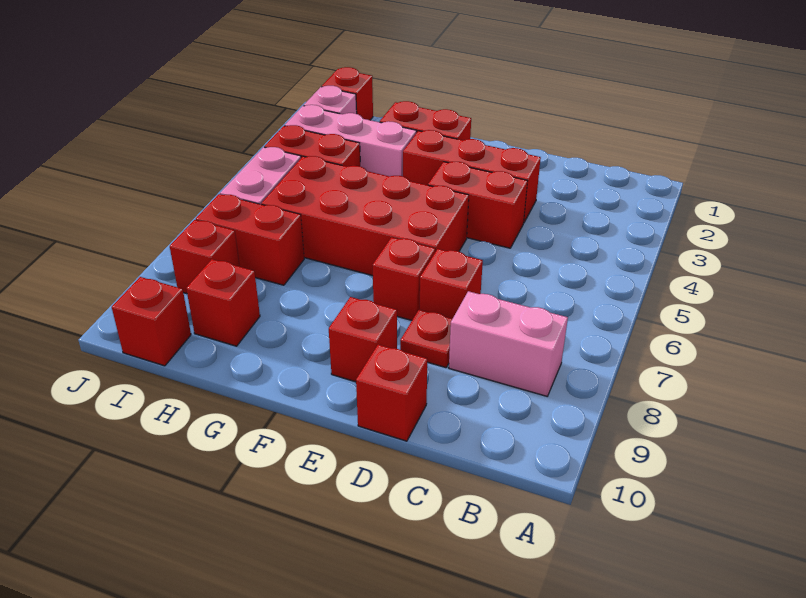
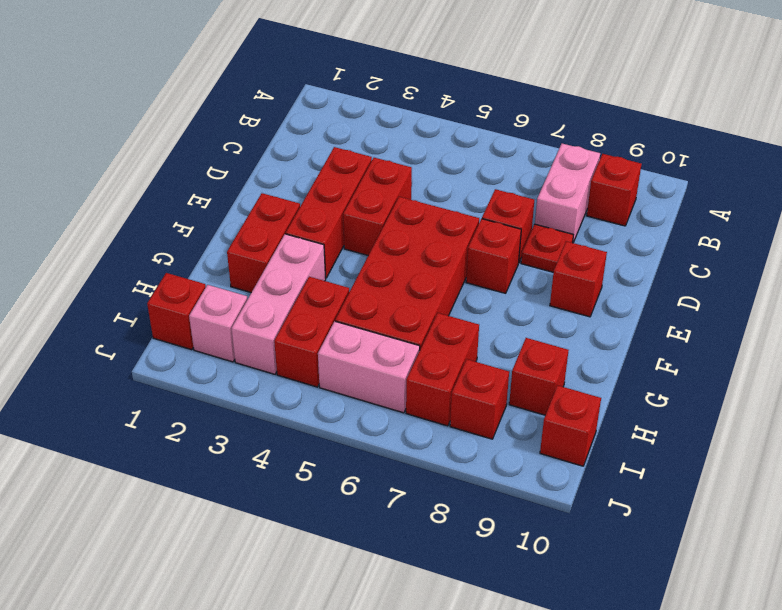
red brick D10 level 1 -> red brick B9 level 1

